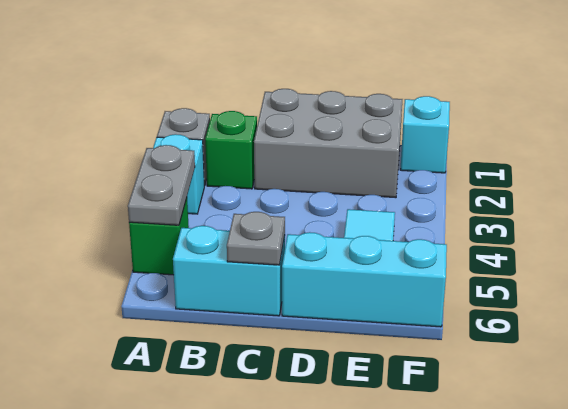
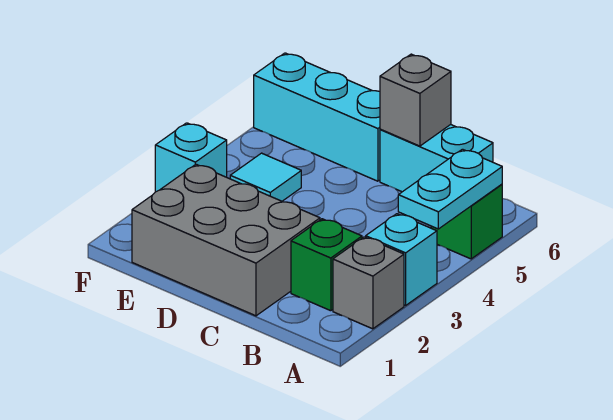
grey plate A4:A5 level 2 -> cyan plate A4:A5 level 2
grey plate C6 level 2 -> grey brick C6 level 2
cyan brick F1 level 1 -> cyan brick F3 level 1

